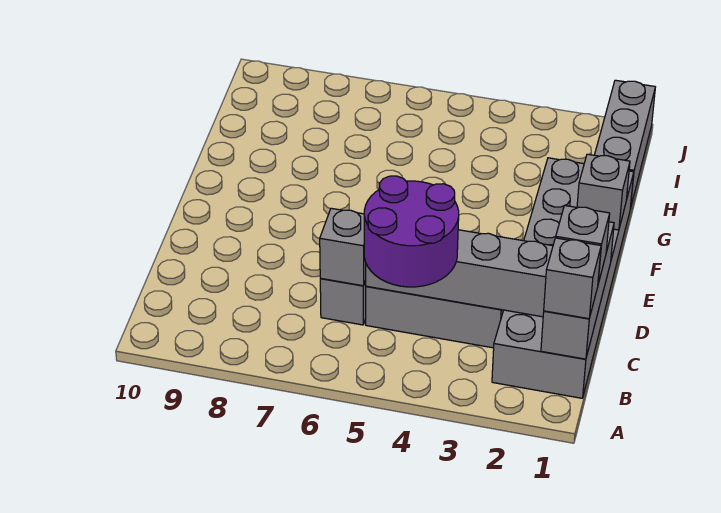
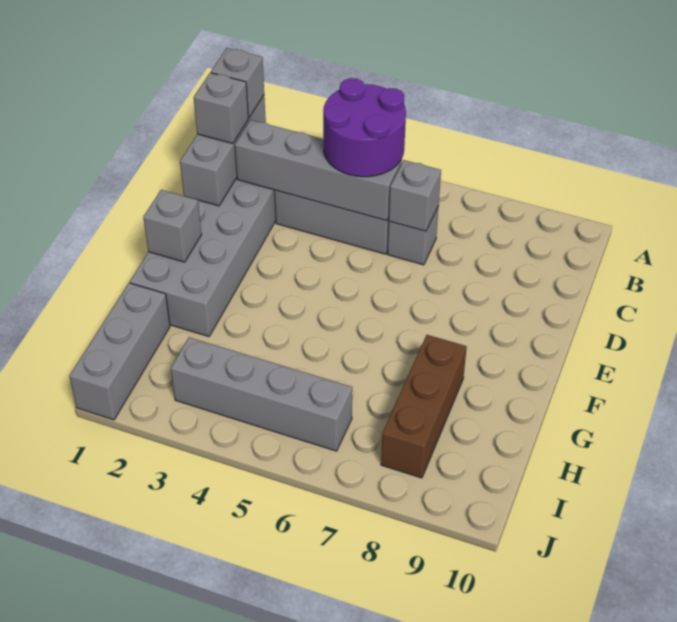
none -> brown brick G8:I8 level 1
none -> grey brick I3:I6 level 1

